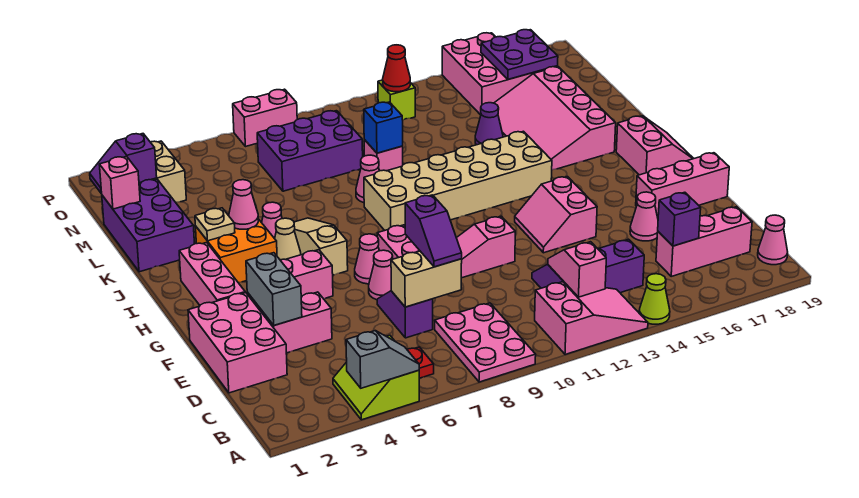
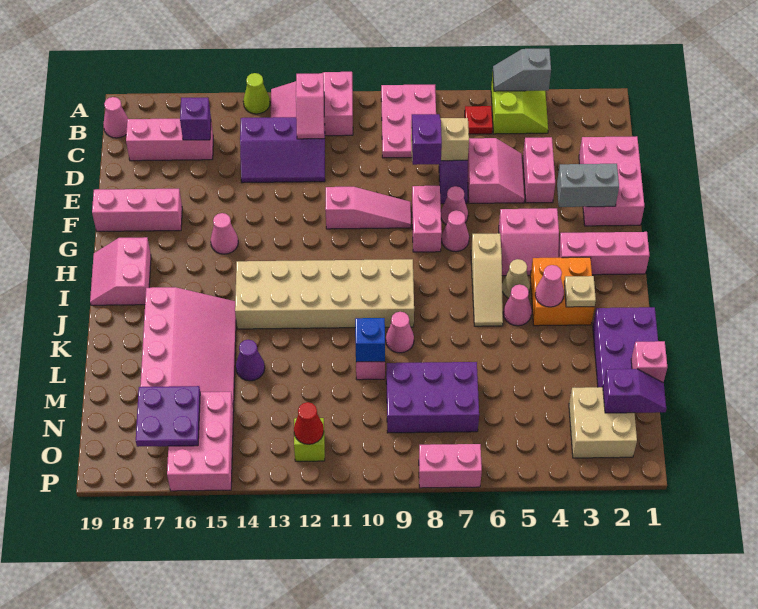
pink brick E3:E4 level 1 -> pink brick D4:E4 level 1
grey brick E3:F3 level 2 -> grey brick F2:F3 level 2
pink cone E16 level 1 -> pink cone G15 level 1
pink slope F13:G14 level 1 top 14 -> pink slope D5:E6 level 1 top 6
pink brick G2:I2 level 1 -> pink brick H1:H3 level 1

